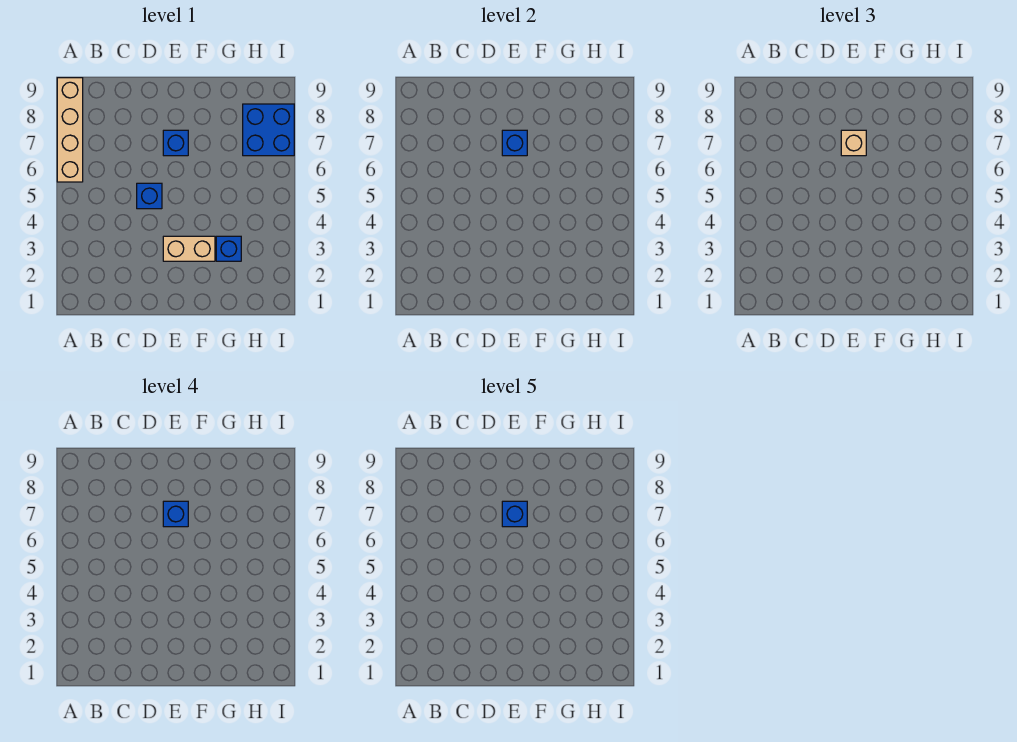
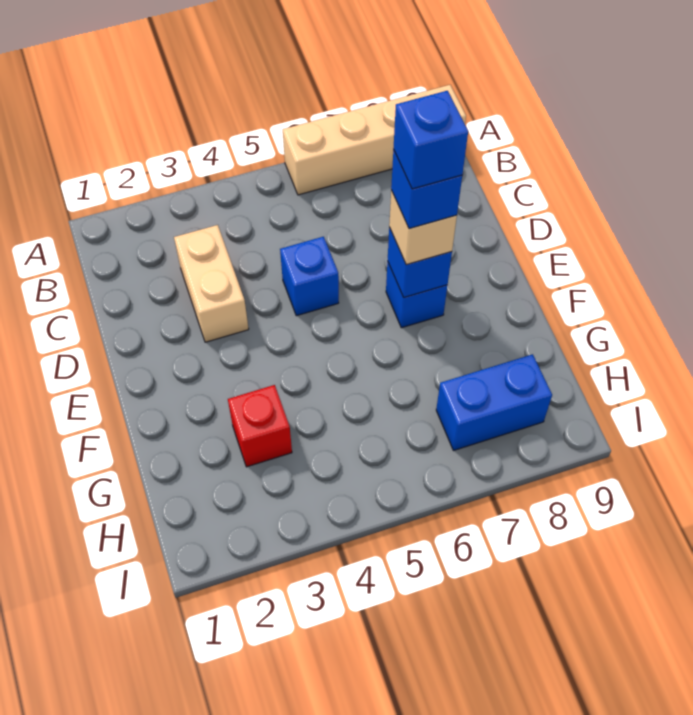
tan brick E3:F3 level 1 -> tan brick C3:D3 level 1
blue brick G3 level 1 -> red brick G3 level 1
blue brick H7:I8 level 1 -> blue brick H7:H8 level 1

